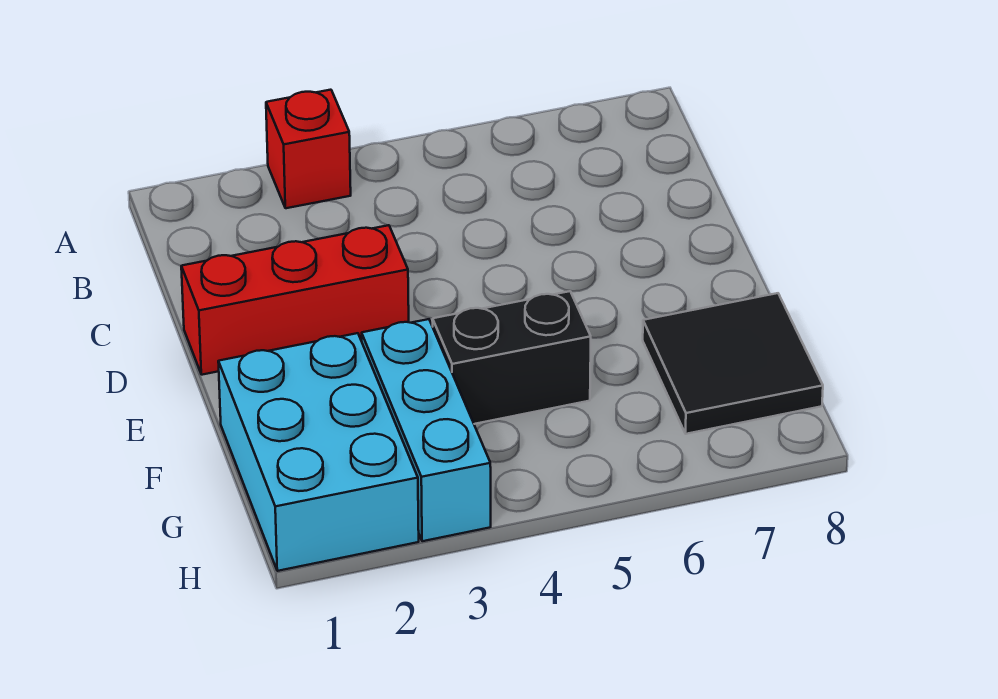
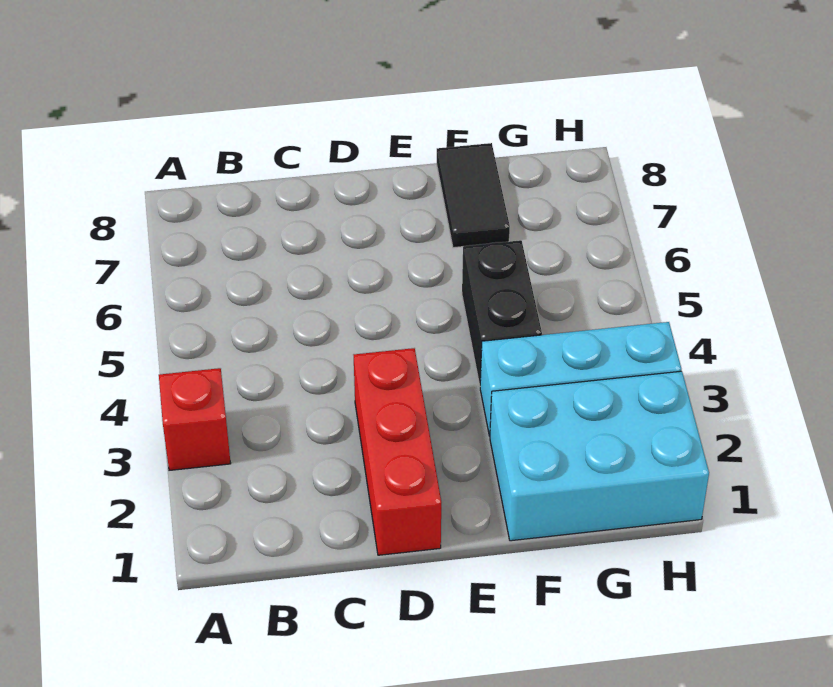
black tile F7:G8 level 1 -> black tile F7:F8 level 1

